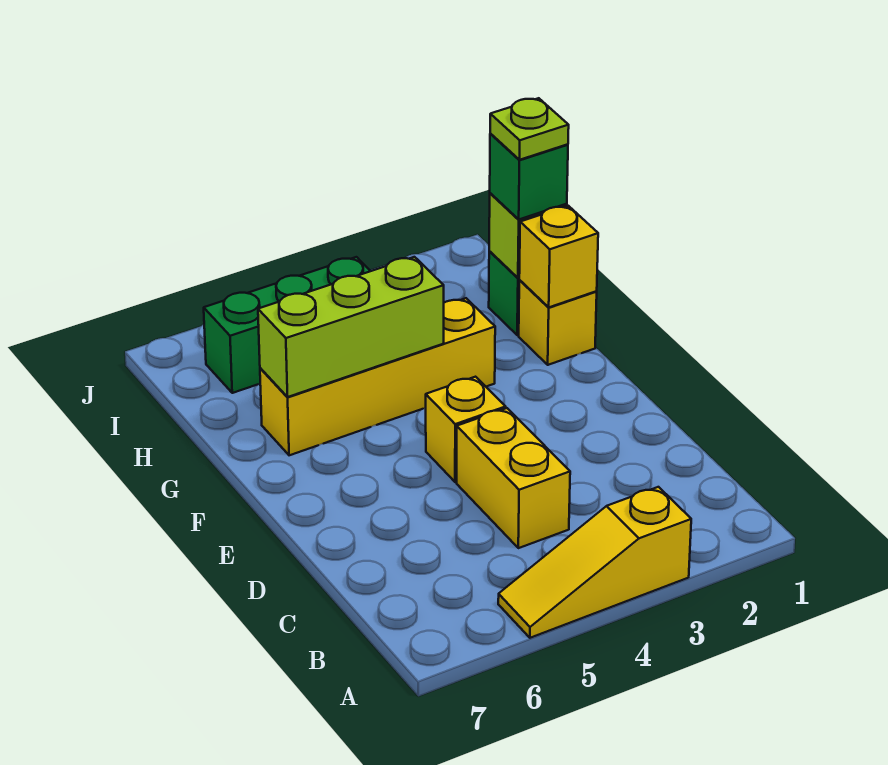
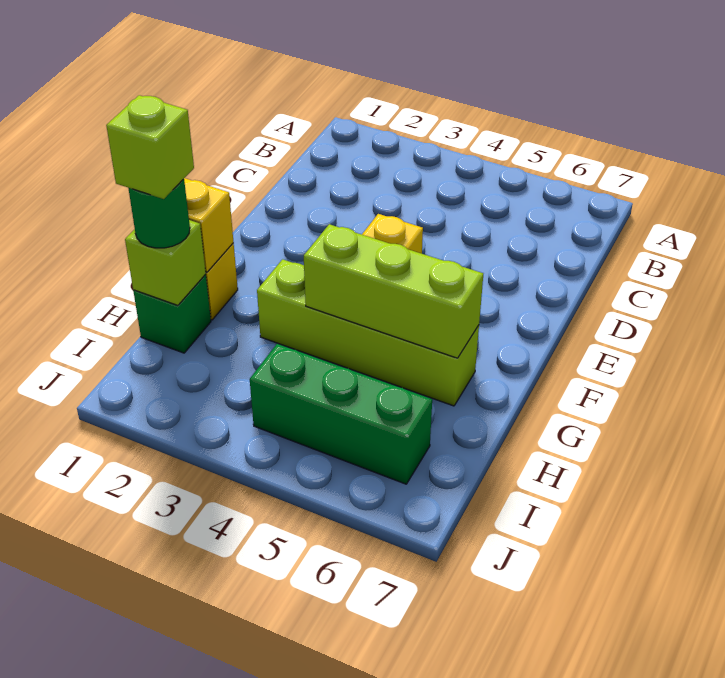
yellow slope A3:A5 level 1 top 3 -> none
yellow brick C4:D4 level 1 -> none
yellow brick G3:G6 level 1 -> lime brick G3:G6 level 1
green brick H1 level 3 -> green round brick H1 level 3
lime plate H1 level 4 -> lime brick H1 level 4

